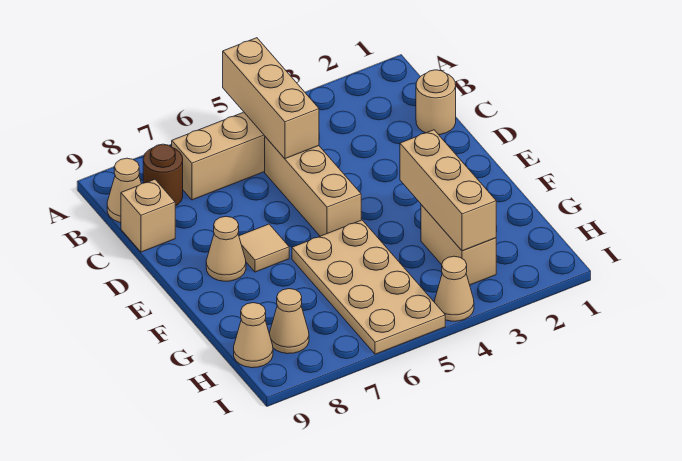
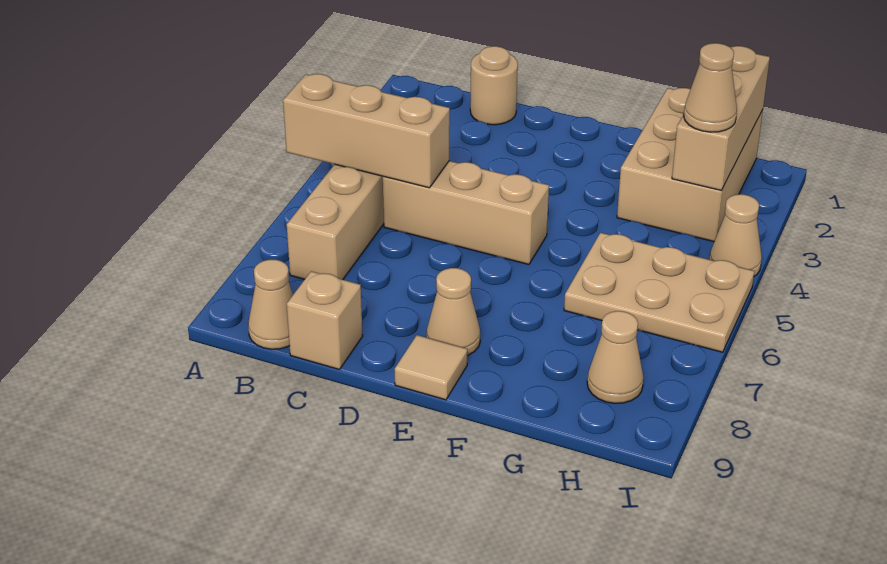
brown round brick B8 level 1 -> none
tan tile E7 level 1 -> tan tile E9 level 1
tan brick F3:H3 level 2 -> tan brick H1:H3 level 2
tan plate F5:I6 level 1 -> tan plate G5:I6 level 1
tan brick G3:H3 level 1 -> tan brick G1:H3 level 1
tan cone H9 level 1 -> tan cone H3 level 3

